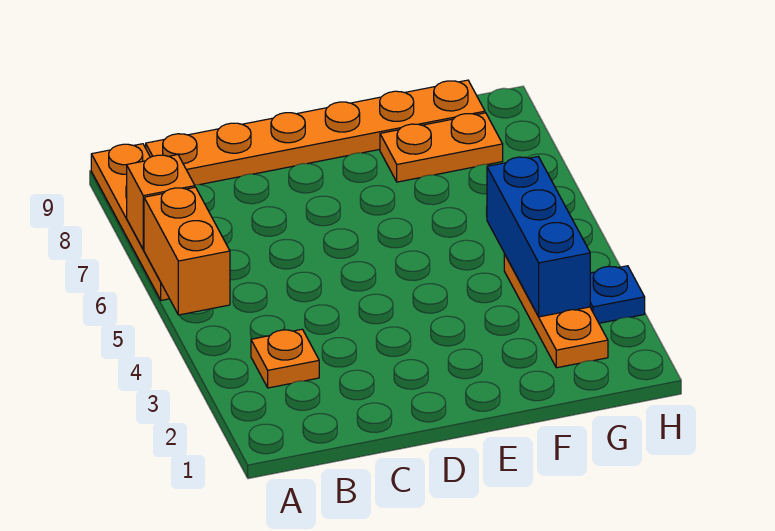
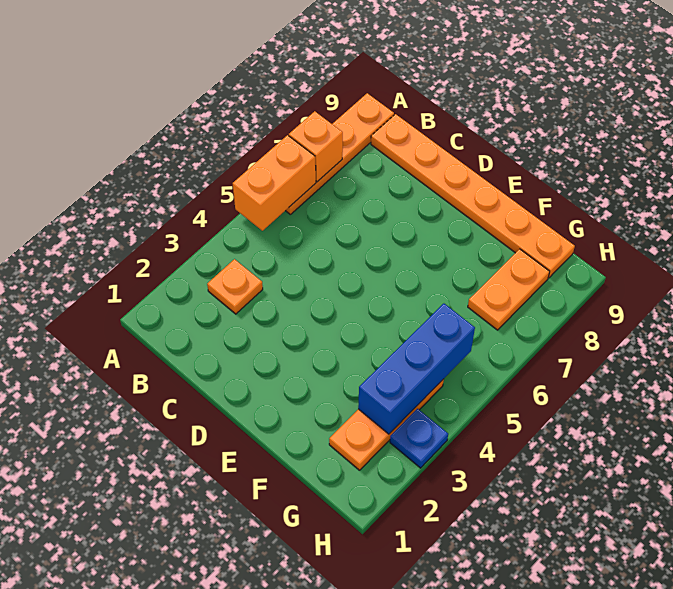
orange plate F8:G8 level 1 -> orange plate G7:G8 level 1

